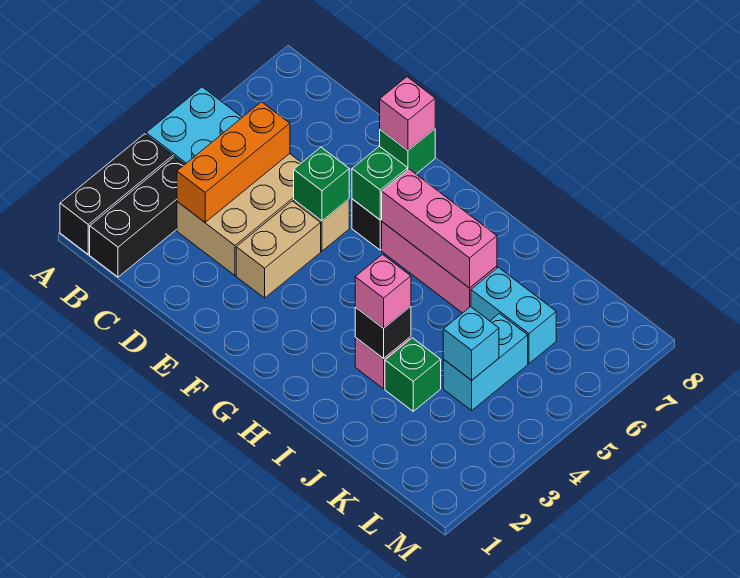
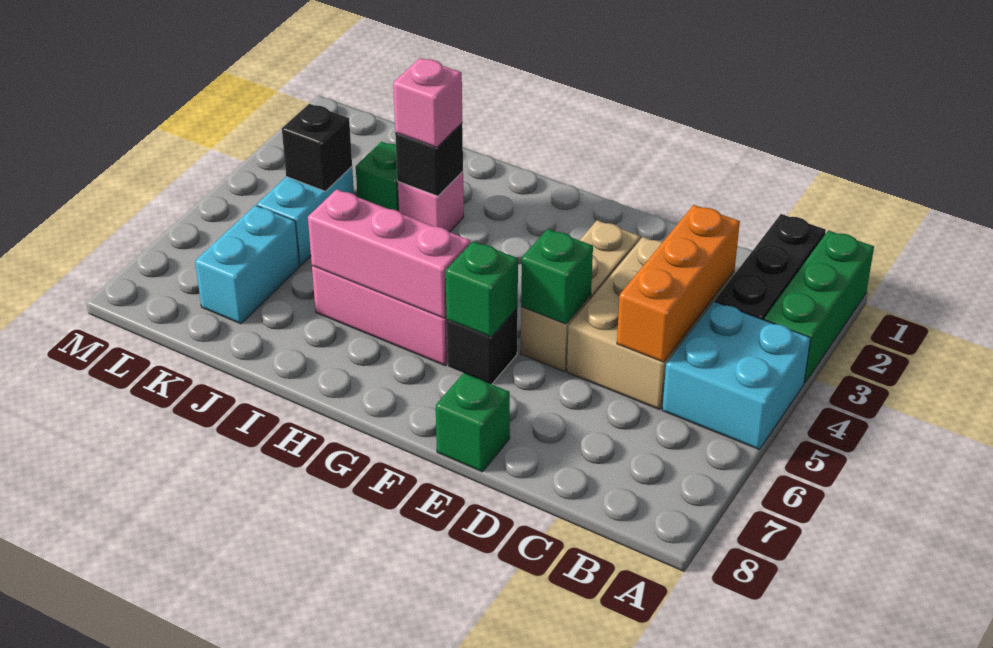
black brick A1:A3 level 1 -> green brick A1:A3 level 1
pink brick E8 level 2 -> none
cyan brick J6:K6 level 1 -> cyan brick K6:K7 level 1
cyan brick K4 level 2 -> black brick K4 level 2

